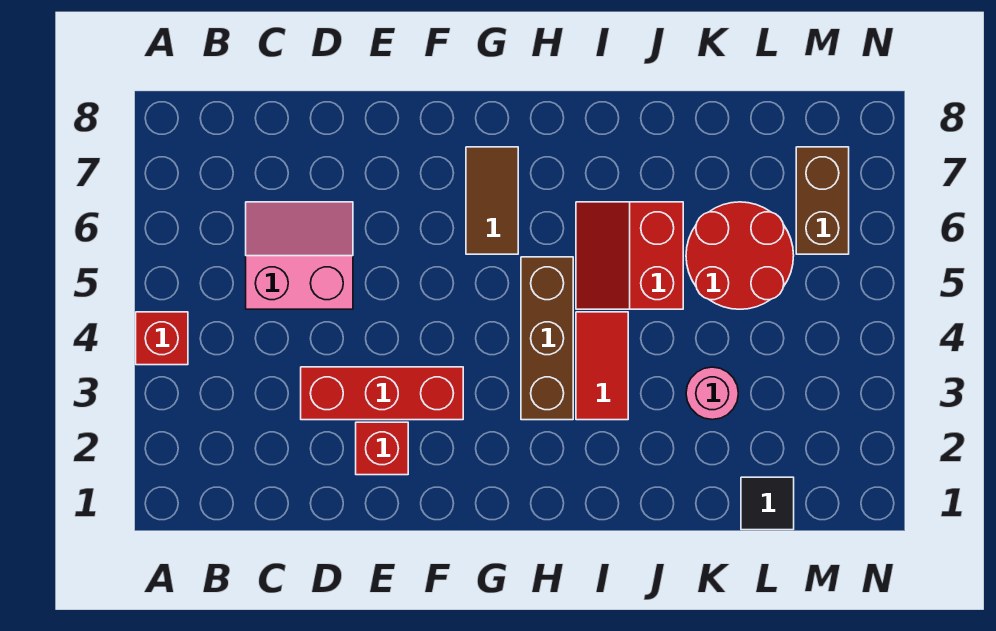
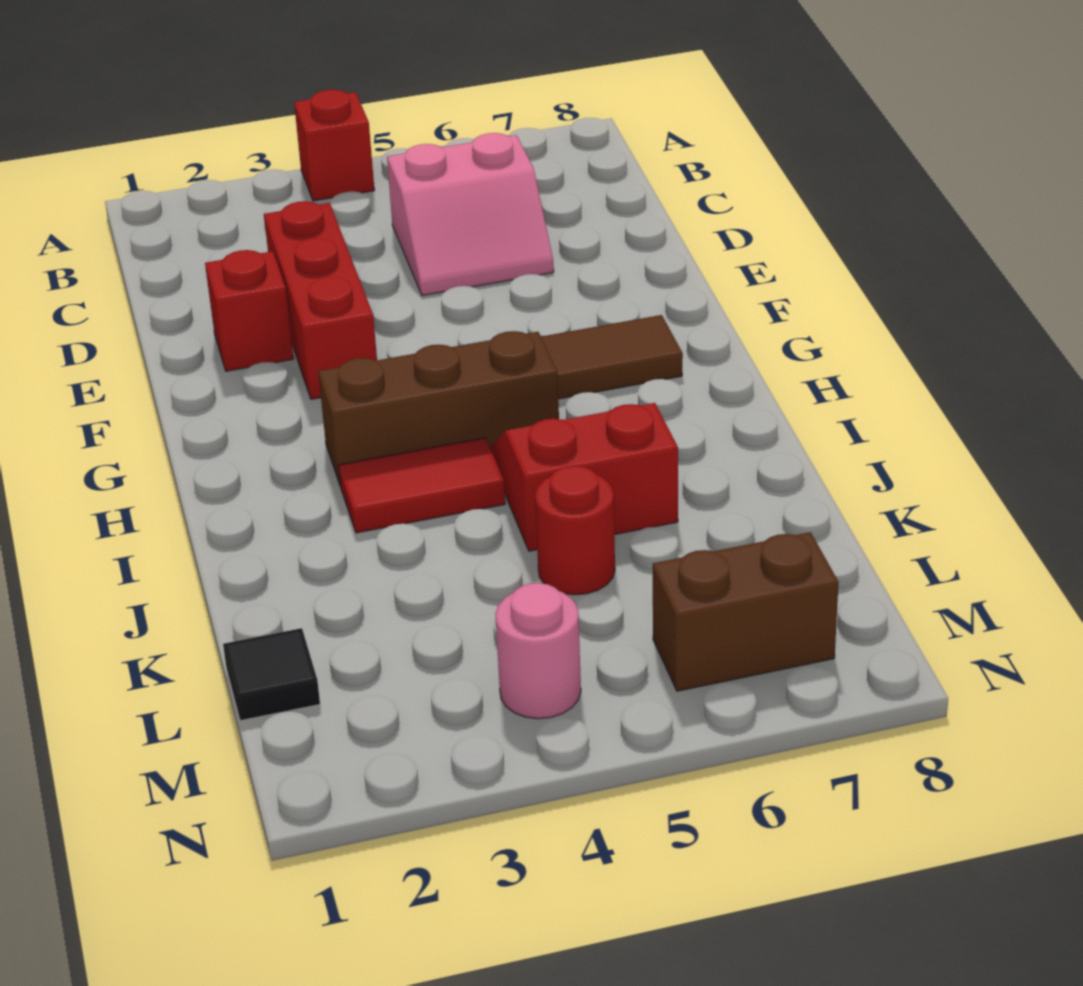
pink slope C5:D6 level 1 top 5 -> pink slope C5:D6 level 1 top C
pink round brick K3 level 1 -> pink round brick M4 level 1
red round brick K5:L6 level 1 -> red round brick K5 level 1

